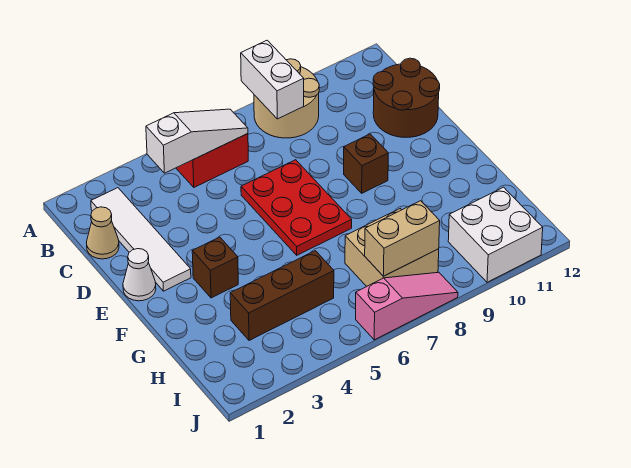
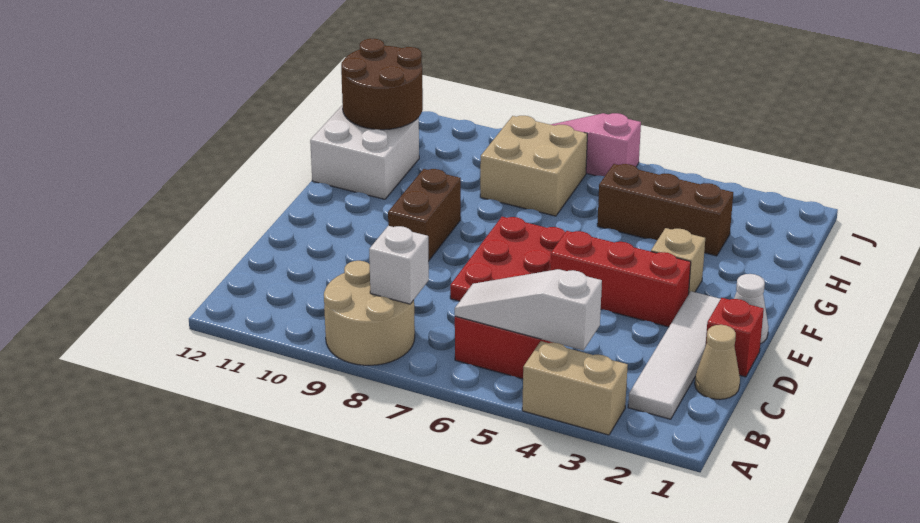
white brick A8:B8 level 2 -> white brick B8 level 2
brown round brick C11:D12 level 1 -> brown round brick H11:I12 level 2
none -> red brick D1 level 1
none -> red brick E3:E5 level 1
brown brick E9 level 1 -> brown brick E9:F9 level 1
brown brick F3 level 1 -> tan brick F3 level 1
tan brick I7:I8 level 2 -> tan brick A3:A4 level 1
white brick I10:J11 level 1 -> white brick G11:H12 level 1

